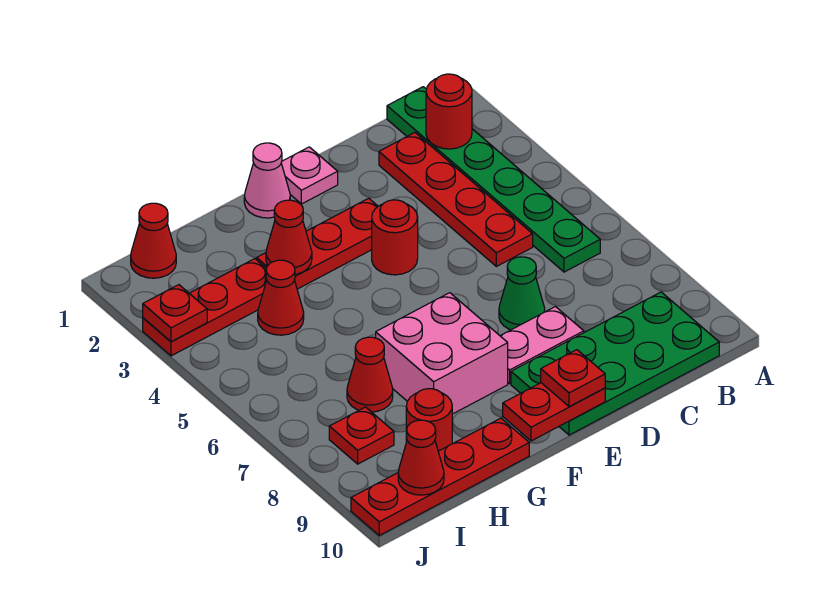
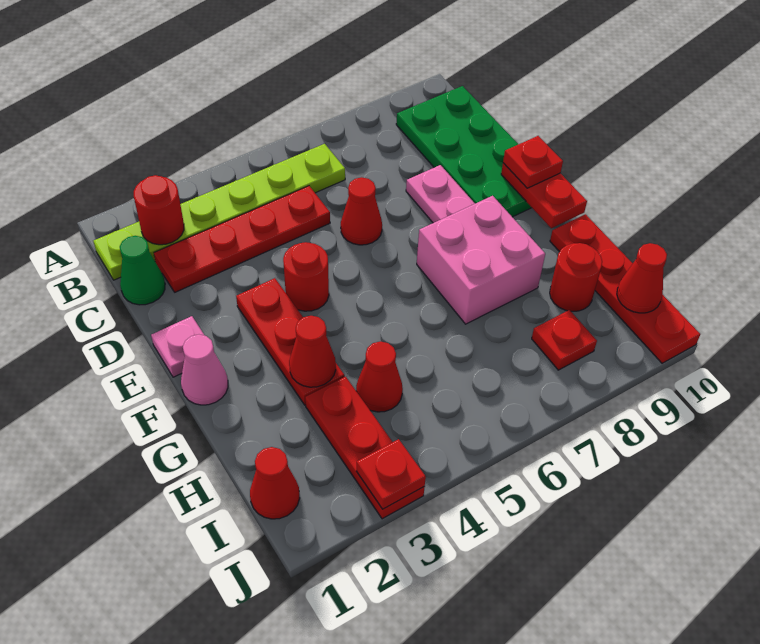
green plate B1:B6 level 1 -> lime plate B1:B6 level 1
green cone D7 level 1 -> green cone C1 level 1
red cone H7 level 1 -> red cone D6 level 1

